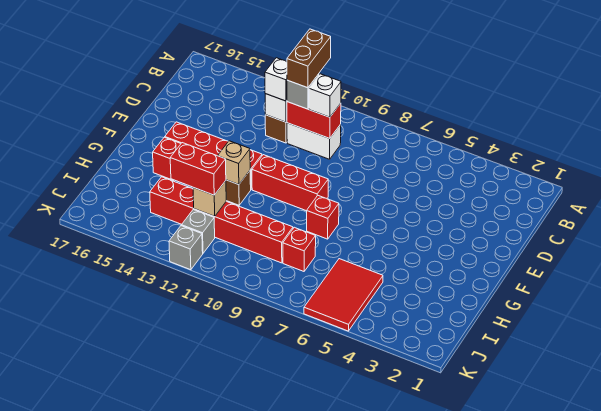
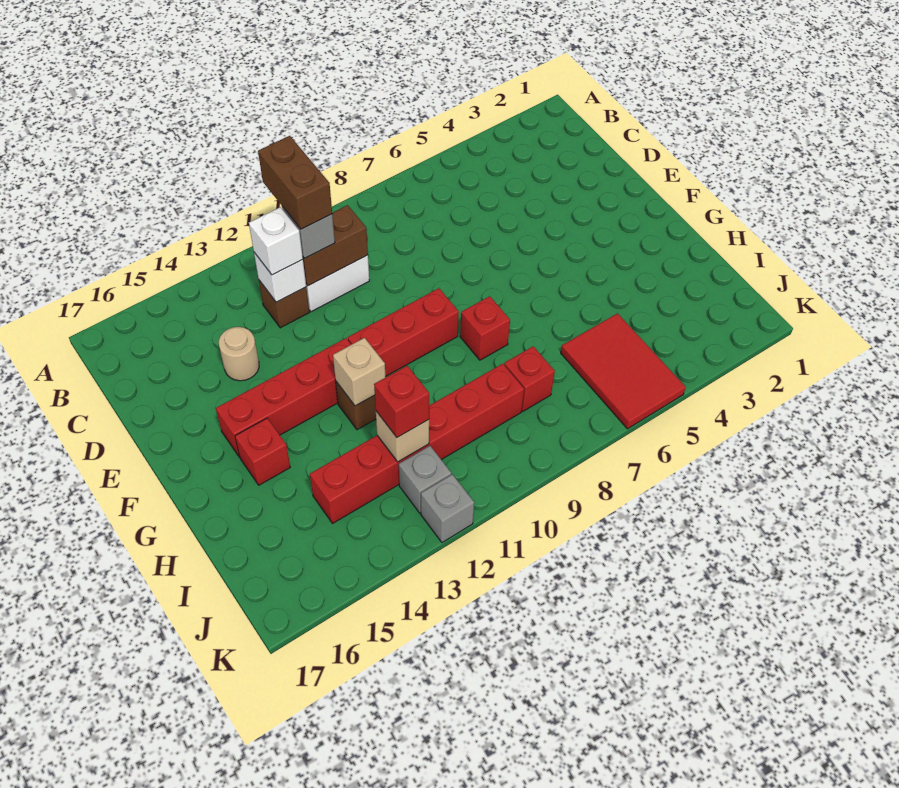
red brick C10:C11 level 2 -> brown brick C10:C11 level 2
white brick C10 level 3 -> none
none -> tan round brick D14 level 1
red brick I12:I13 level 3 -> red brick I12 level 3

